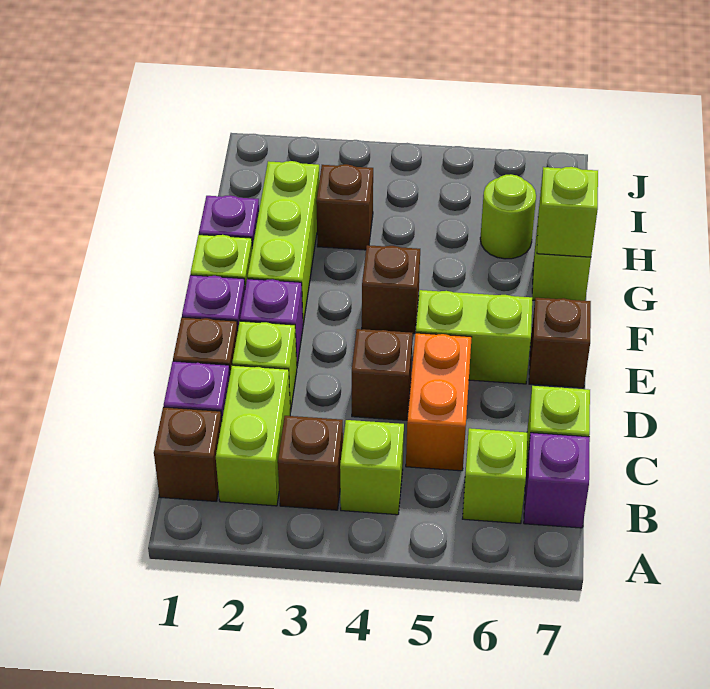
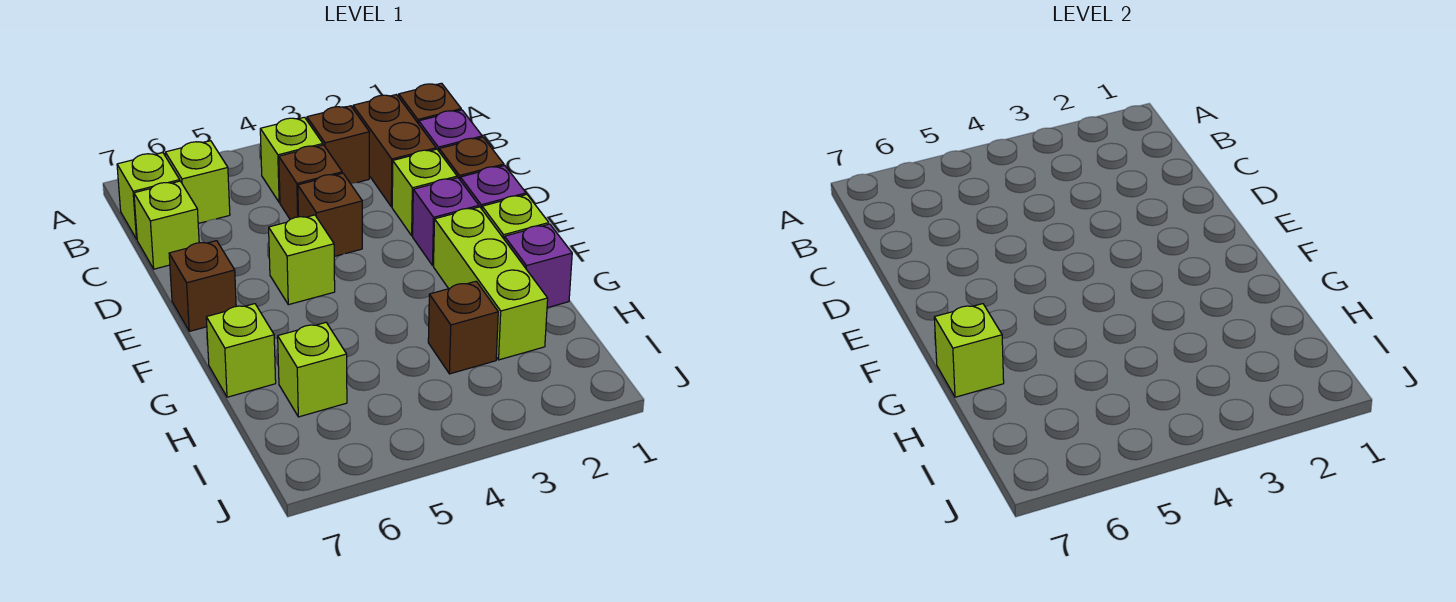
lime brick B2:C2 level 1 -> brown brick B2:C2 level 1
purple brick B7 level 1 -> lime brick B7 level 1
orange brick C5:D5 level 1 -> none
lime brick E5:E6 level 1 -> lime brick E5 level 1
brown brick F4 level 1 -> brown brick C4 level 1
lime round brick H6 level 1 -> lime brick H6 level 1

